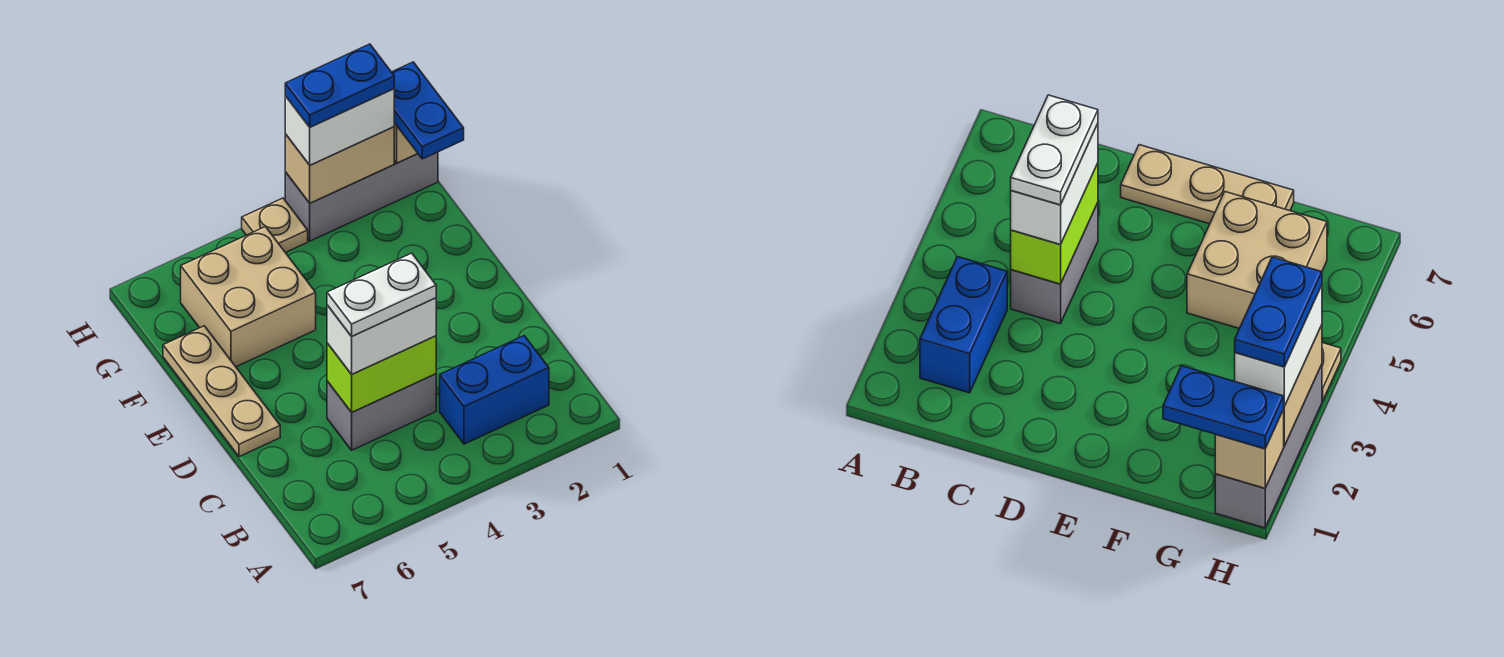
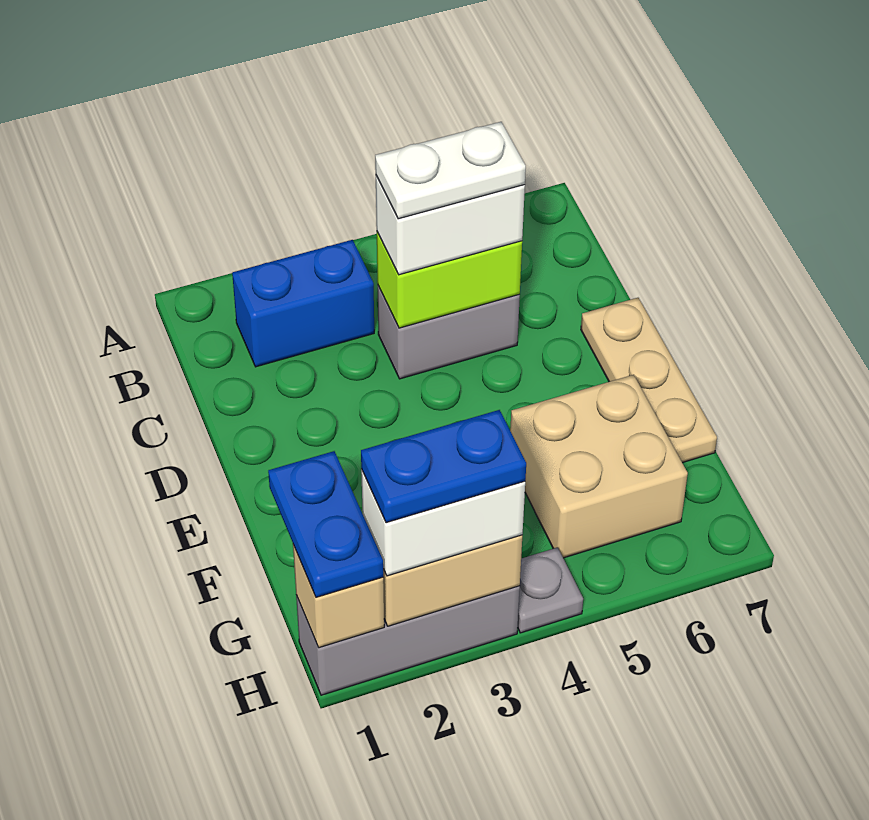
tan plate H4 level 1 -> grey plate H4 level 1

